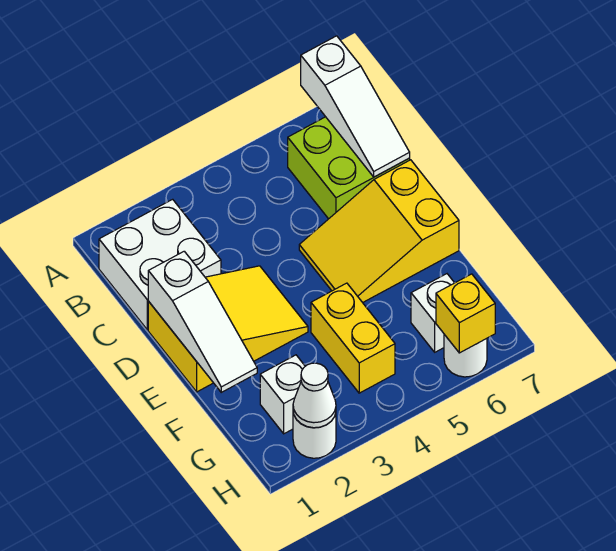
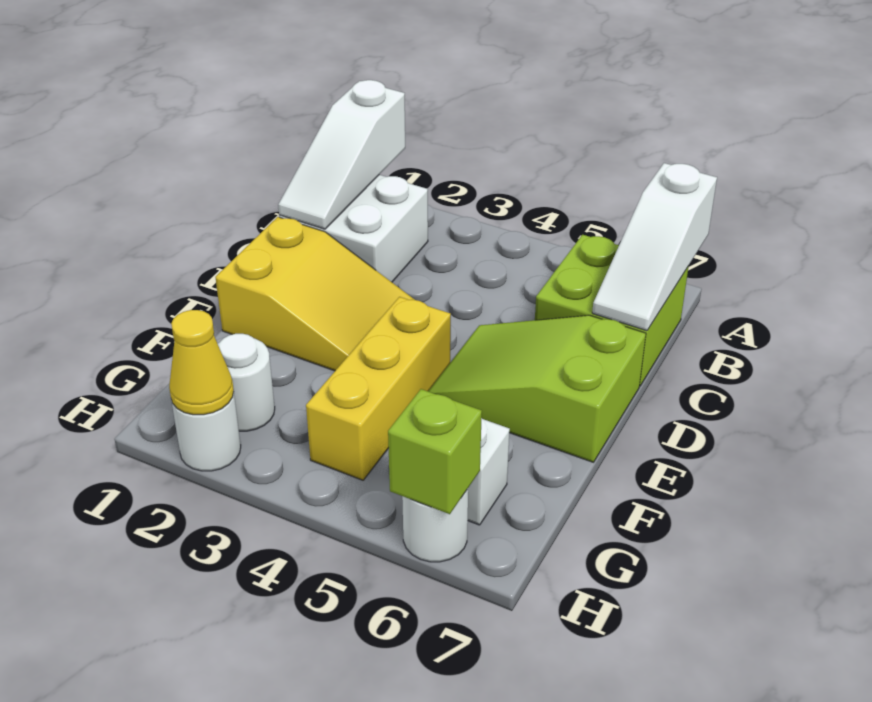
white slope D1:F1 level 2 top D -> white slope A1:C1 level 2 top A
yellow slope D5:E7 level 1 top 7 -> lime slope D5:E7 level 1 top 7
yellow brick F4:G4 level 1 -> yellow brick E4:G4 level 1
white brick G2 level 1 -> white round brick G2 level 1
white cone H2 level 2 -> yellow cone H2 level 2
yellow brick H6 level 2 -> lime brick H6 level 2

